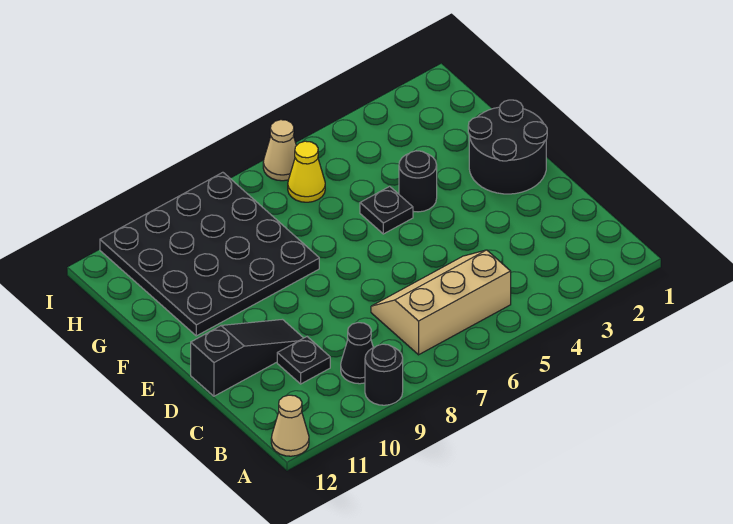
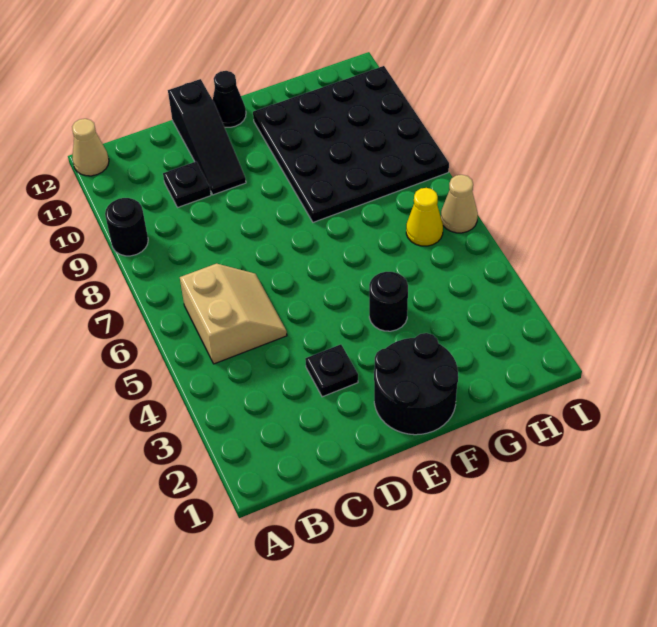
tan slope B5:C7 level 1 top B -> tan slope B5:C6 level 1 top B
black cone B9 level 1 -> black cone E12 level 1
black plate F5 level 1 -> black plate D3 level 1

